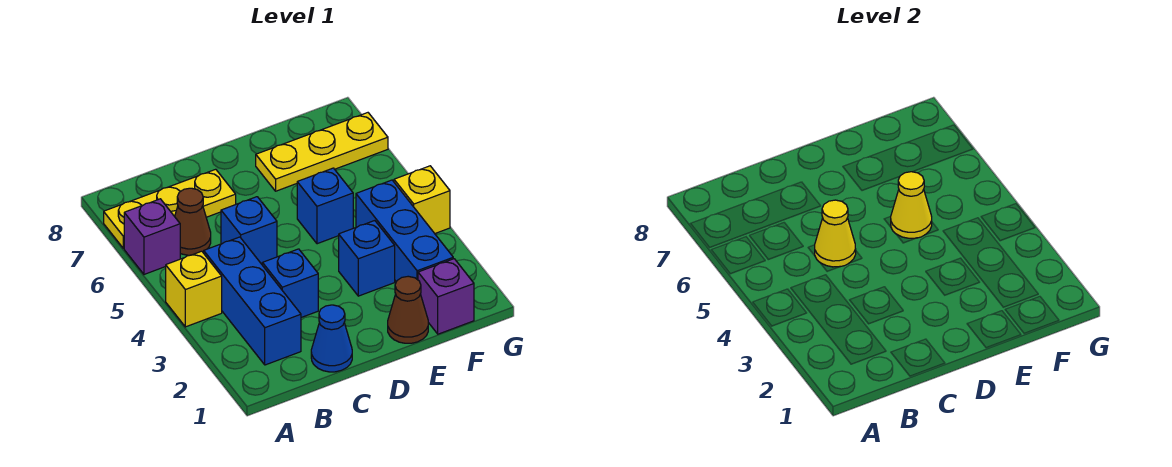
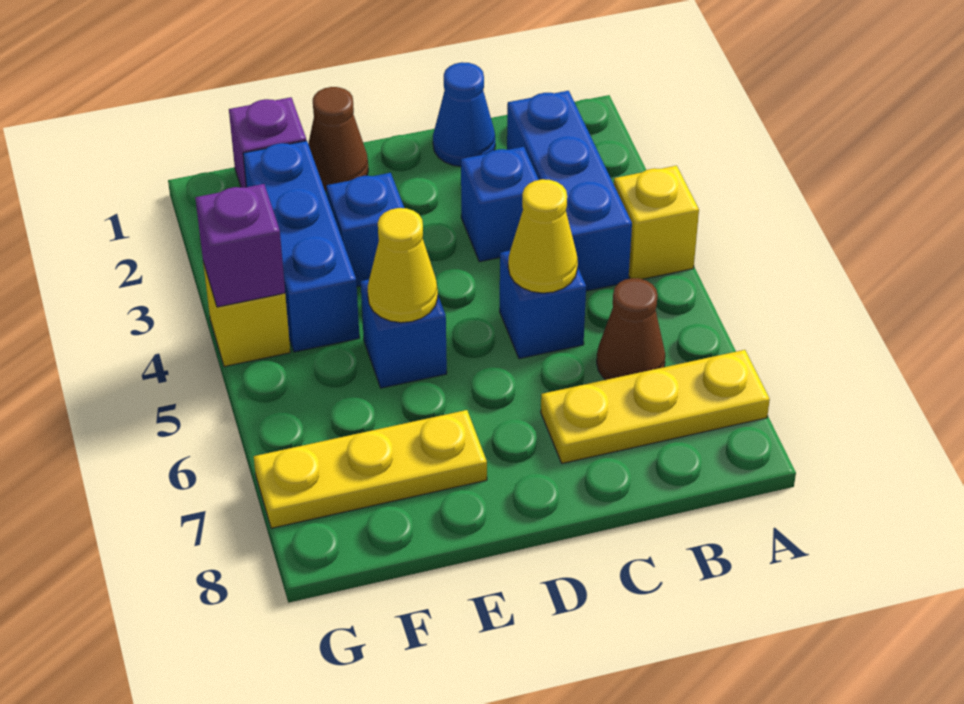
purple brick A6 level 1 -> purple brick G4 level 2

